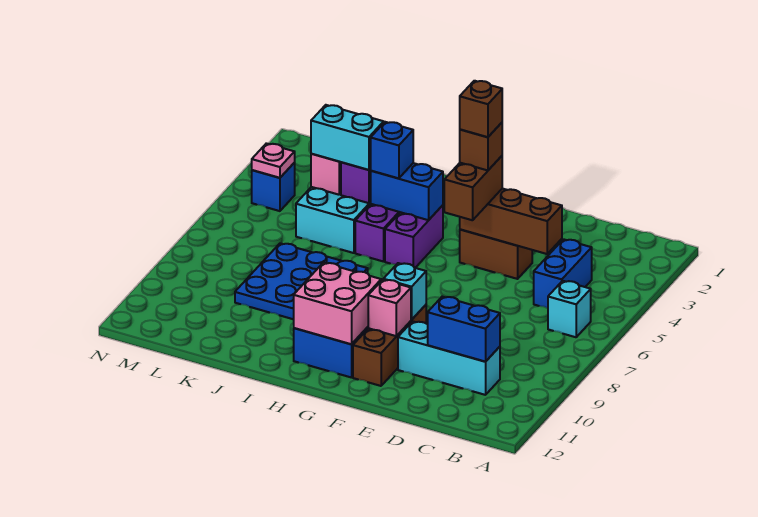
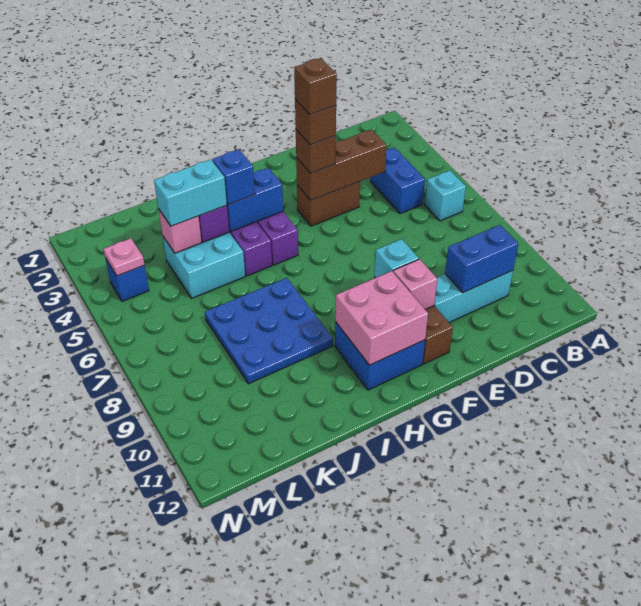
brown brick F4:F5 level 3 -> brown brick F4 level 3

